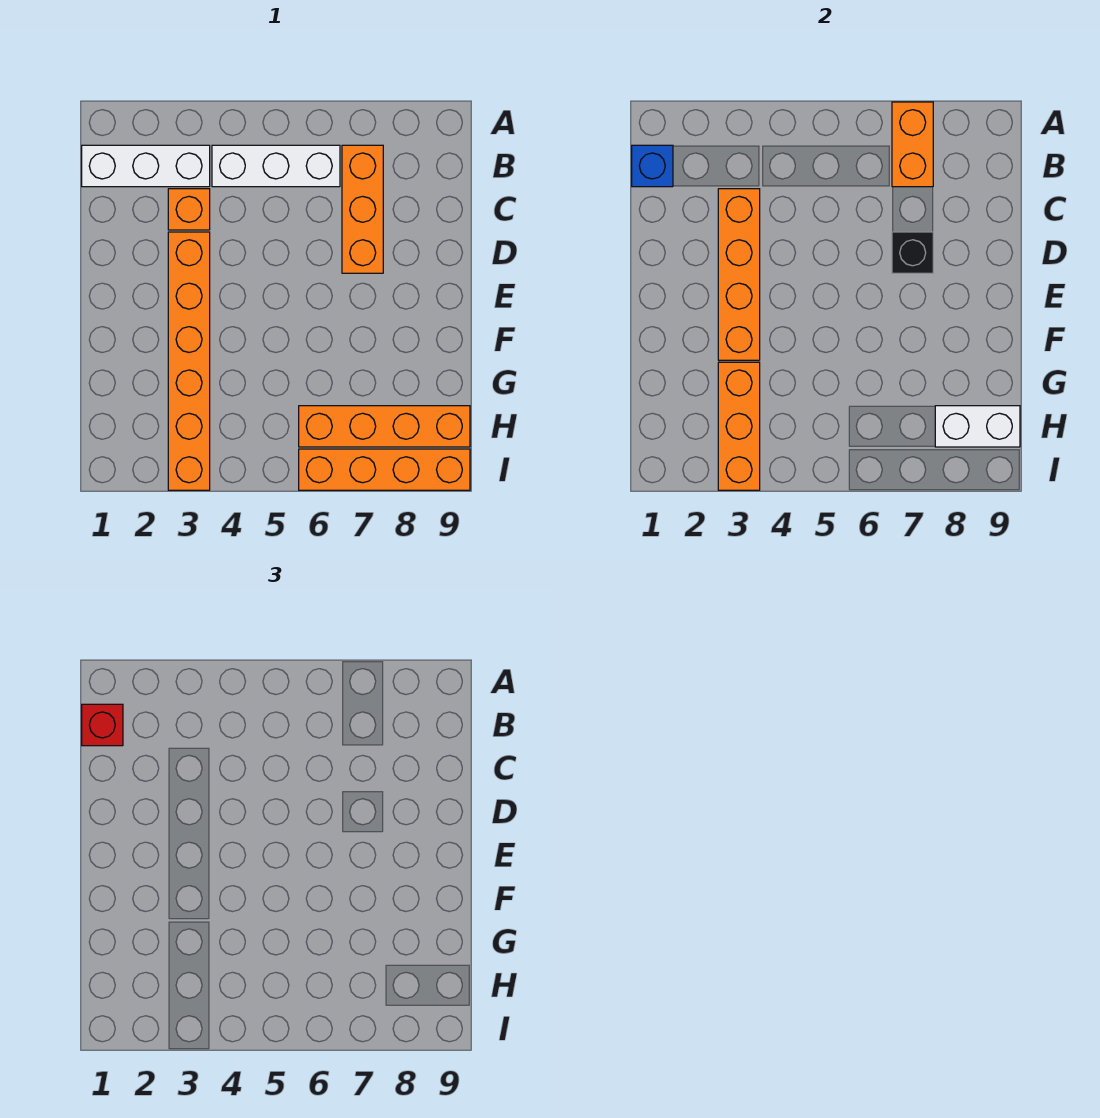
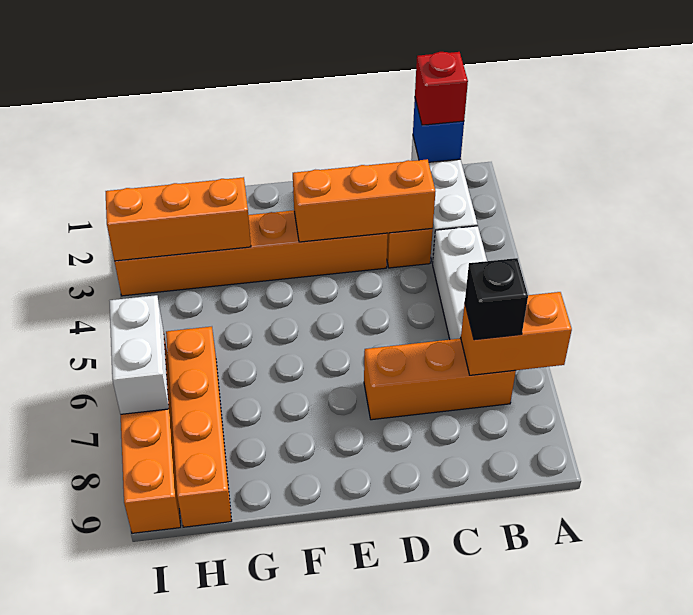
orange brick C3:F3 level 2 -> orange brick C3:E3 level 2
black brick D7 level 2 -> black brick B7 level 3
white brick H8:H9 level 2 -> white brick I6:I7 level 2

